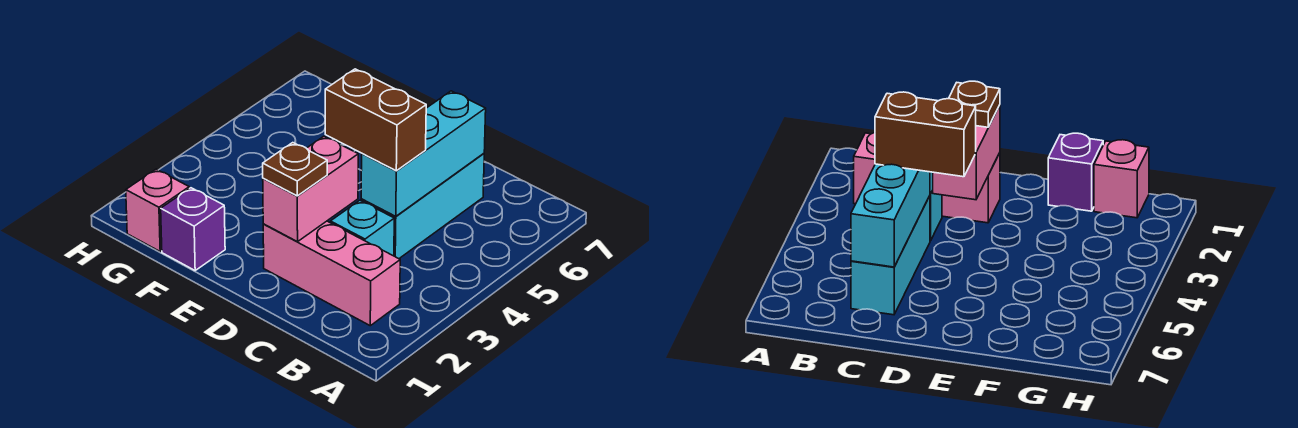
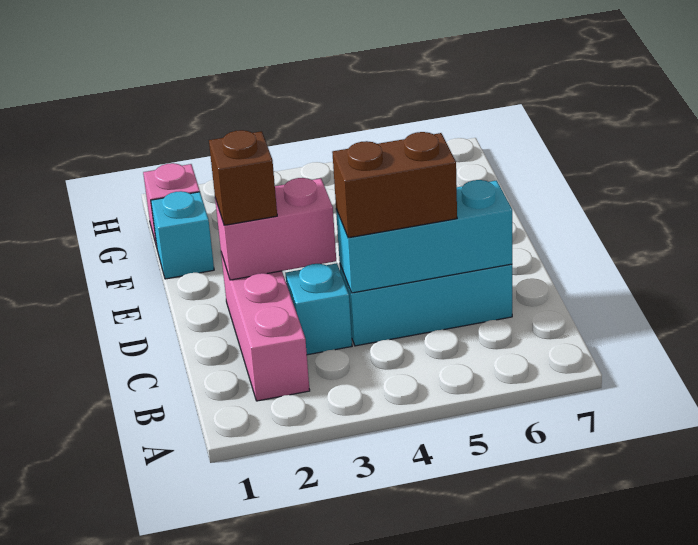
brown brick C4:D4 level 3 -> brown brick C4:C5 level 3
brown plate D2 level 3 -> brown brick D2 level 3
purple brick F1 level 1 -> cyan brick F1 level 1

